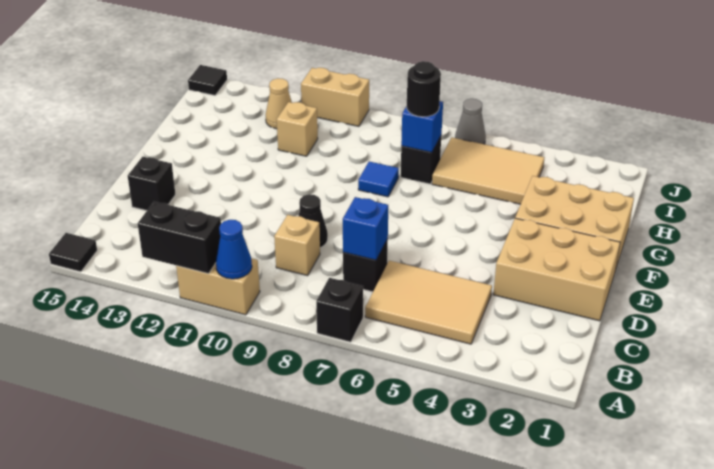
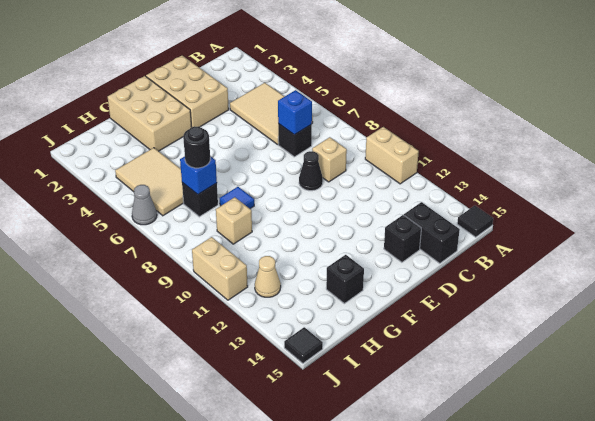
black brick A7 level 1 -> black brick G14 level 1
blue cone A10 level 2 -> none
black brick A11:A12 level 2 -> black brick C14:C15 level 1
tan brick H11 level 1 -> tan brick H9 level 1

